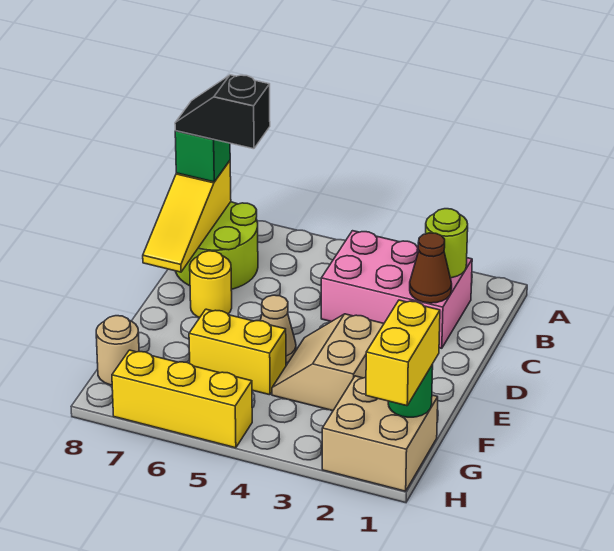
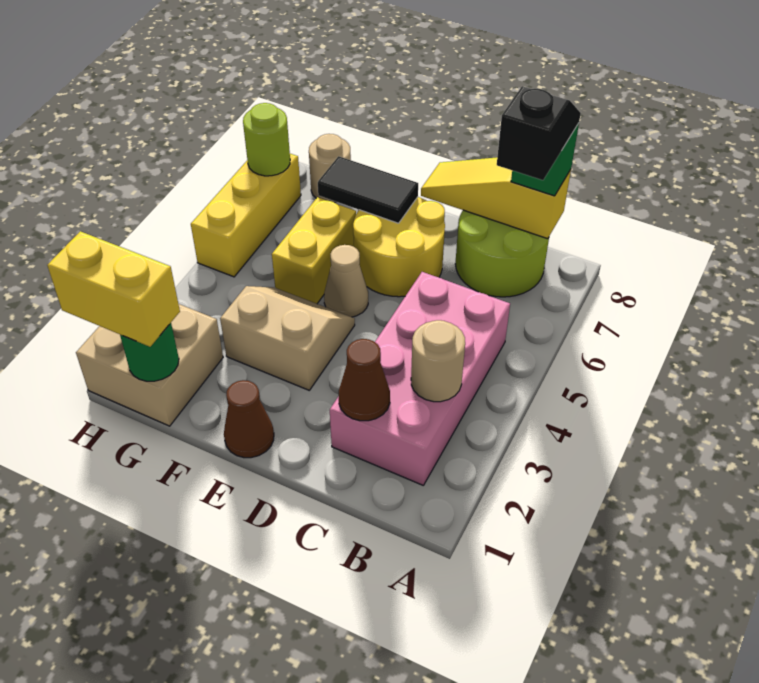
pink brick B2:C4 level 1 -> pink brick B2:C5 level 1
lime round brick B2 level 2 -> lime round brick H7 level 2
none -> tan round brick B3 level 2
yellow round brick D7 level 1 -> yellow round brick D6:E7 level 1
none -> brown cone E1 level 1
none -> black tile E7:F7 level 2

